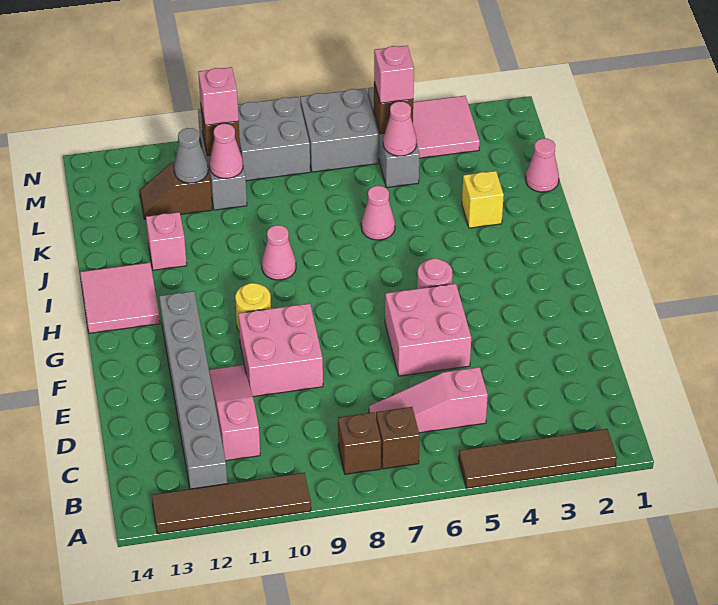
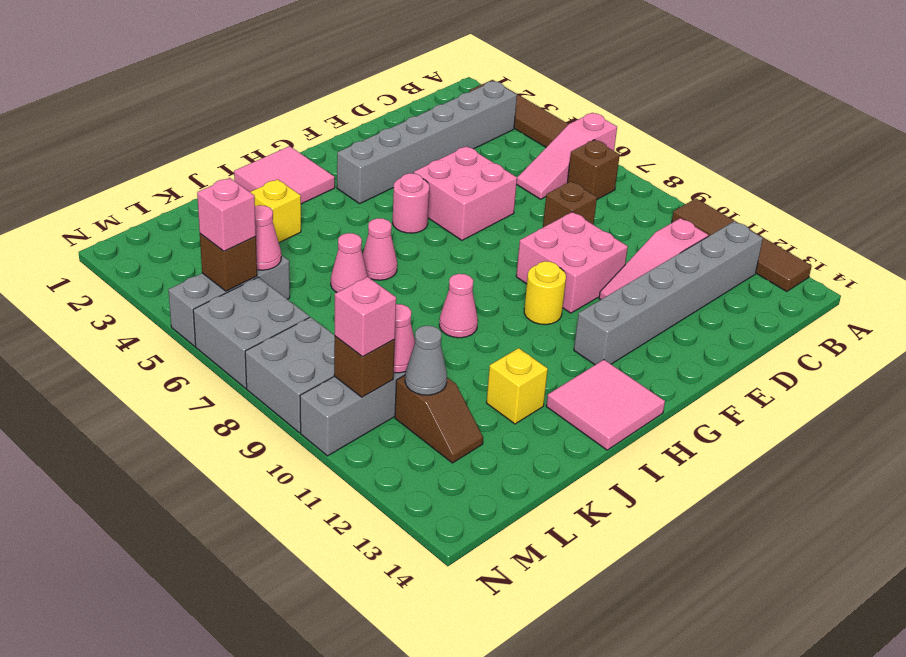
none -> grey brick B3:G3 level 1
brown brick B8 level 1 -> brown brick D8 level 1
pink slope C5:C7 level 1 top 5 -> pink slope A6:C6 level 1 top A
pink brick J12 level 1 -> yellow brick J12 level 1
pink cone K1 level 1 -> pink cone I6 level 1
pink tile M3:N4 level 1 -> pink tile H1:I2 level 1

